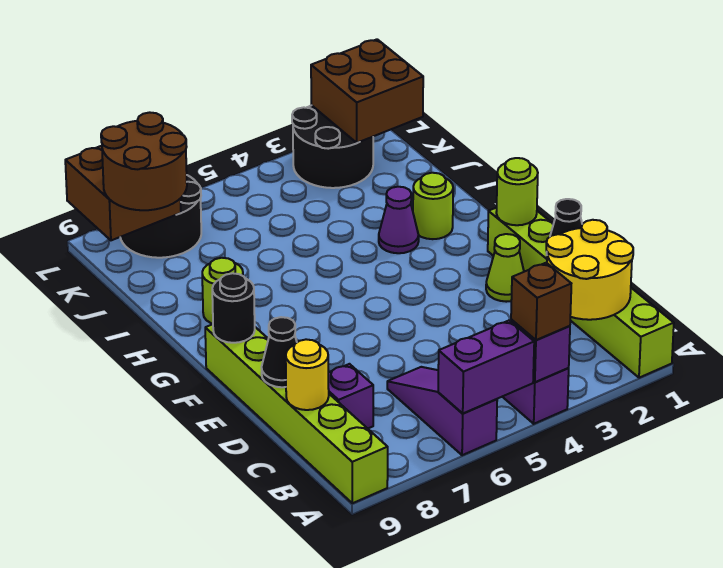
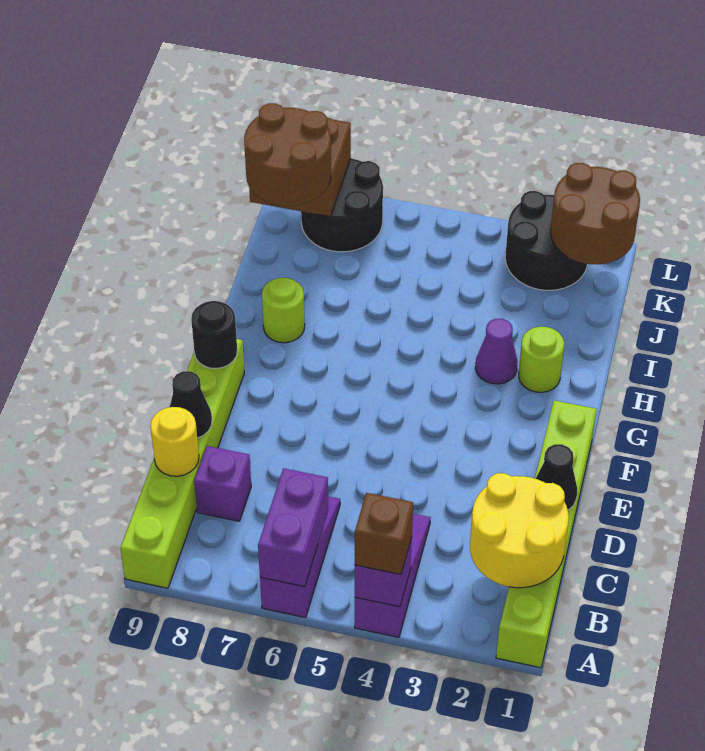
purple brick A5:A6 level 2 -> purple brick A6:B6 level 2
lime cone E2 level 1 -> none
lime round brick F1 level 2 -> none
brown brick K1:L2 level 2 -> brown round brick K1:L2 level 2

